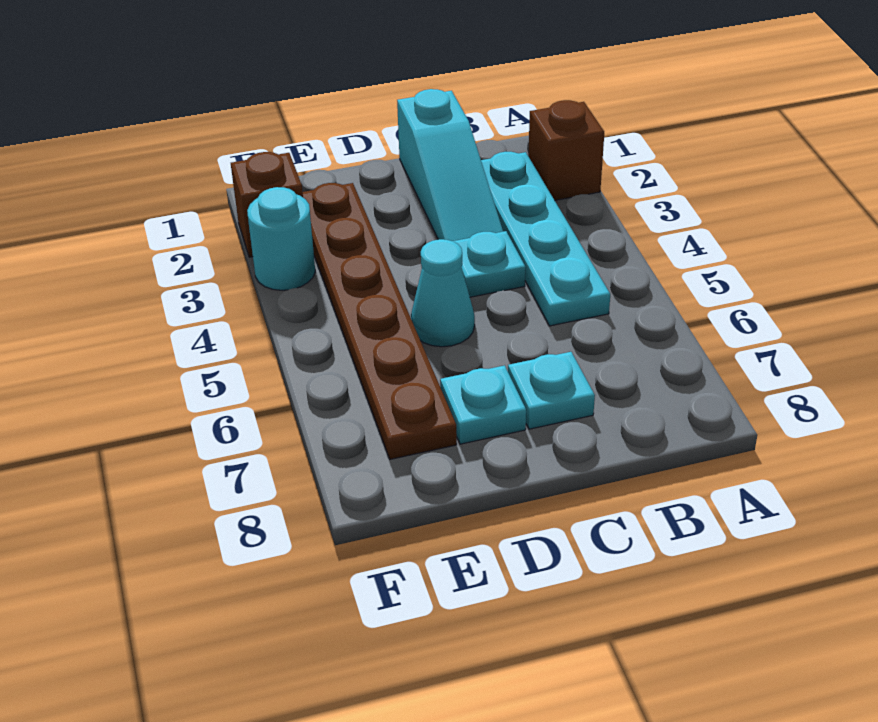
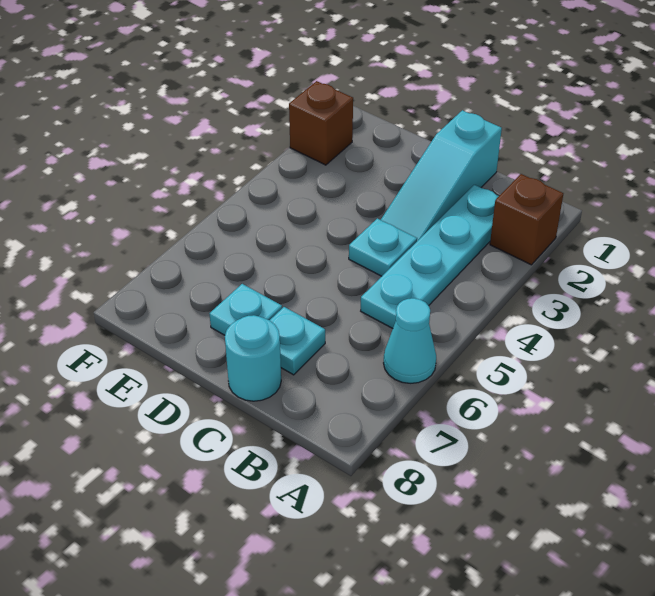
cyan cone D5 level 1 -> cyan cone A6 level 1
brown plate E2:E7 level 1 -> none
cyan round brick F3 level 1 -> cyan round brick C8 level 1

